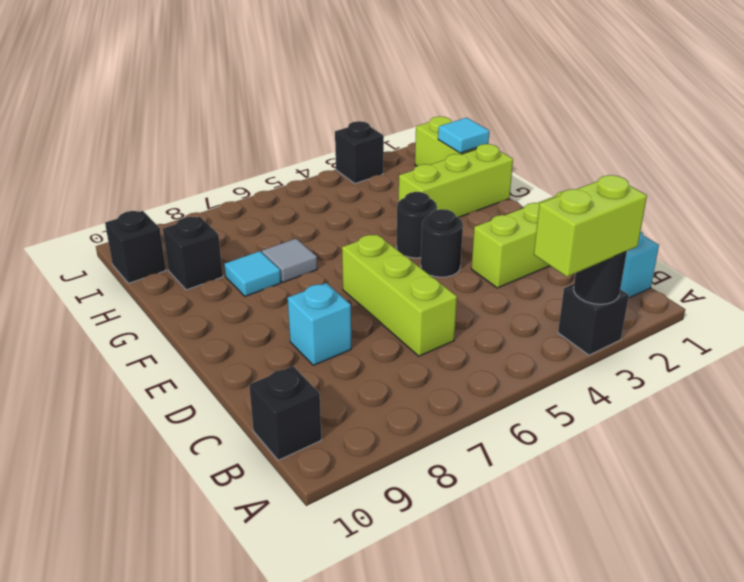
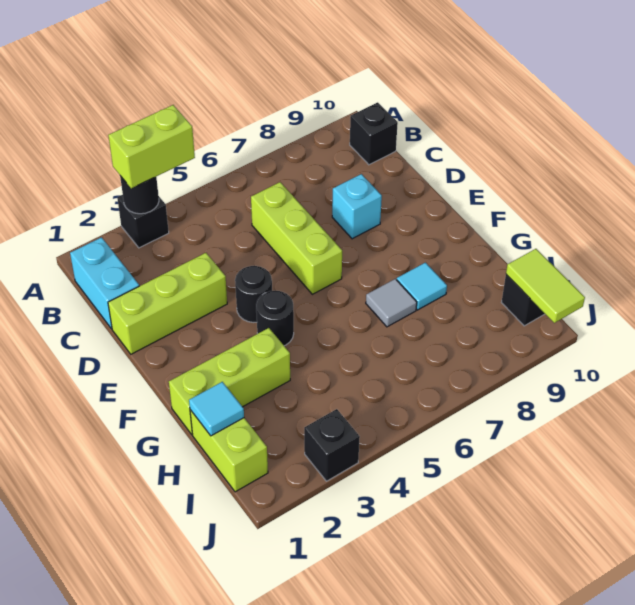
black brick H9 level 1 -> none
none -> lime tile I10:J10 level 2

